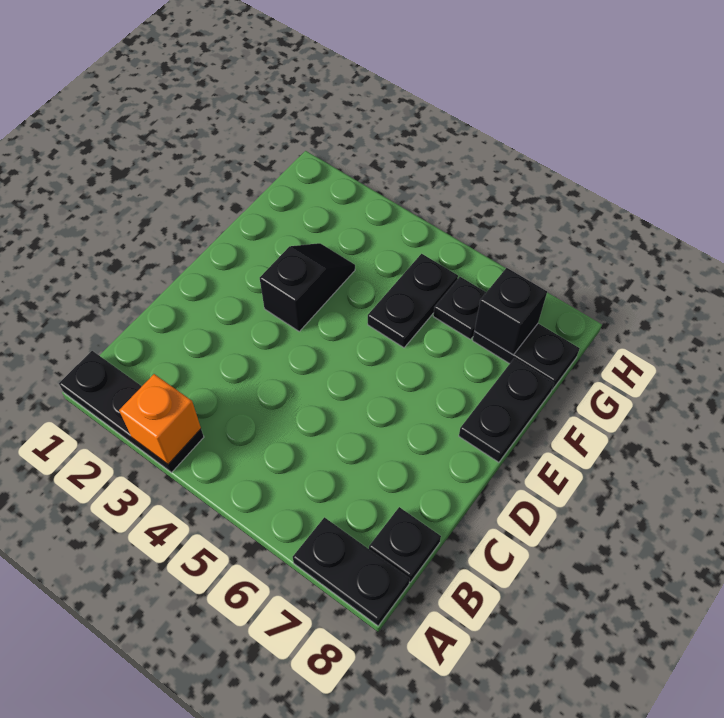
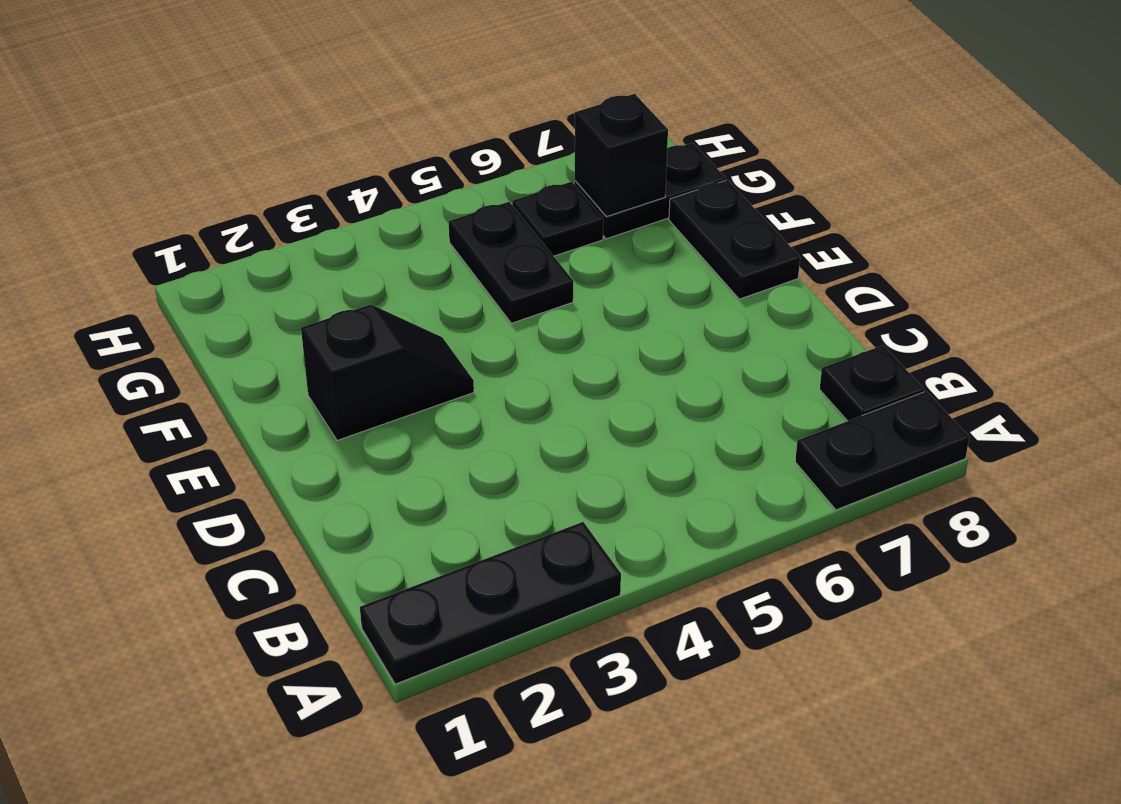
orange brick A3 level 2 -> none
black slope E3:F3 level 1 top E -> black slope E2:E3 level 1 top 2

